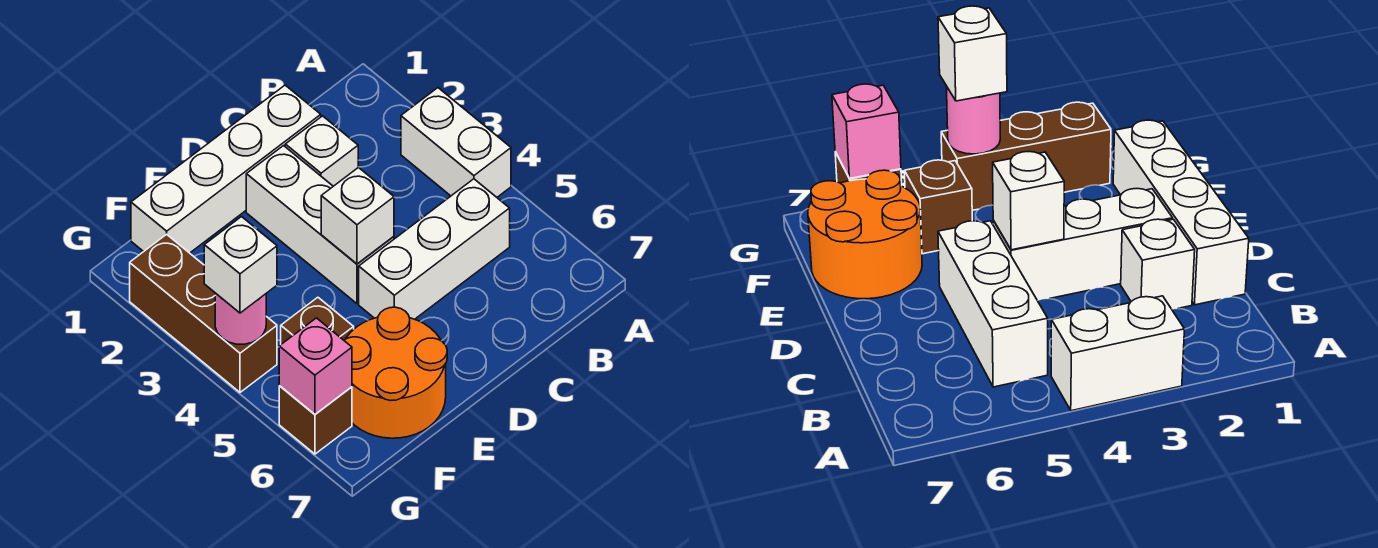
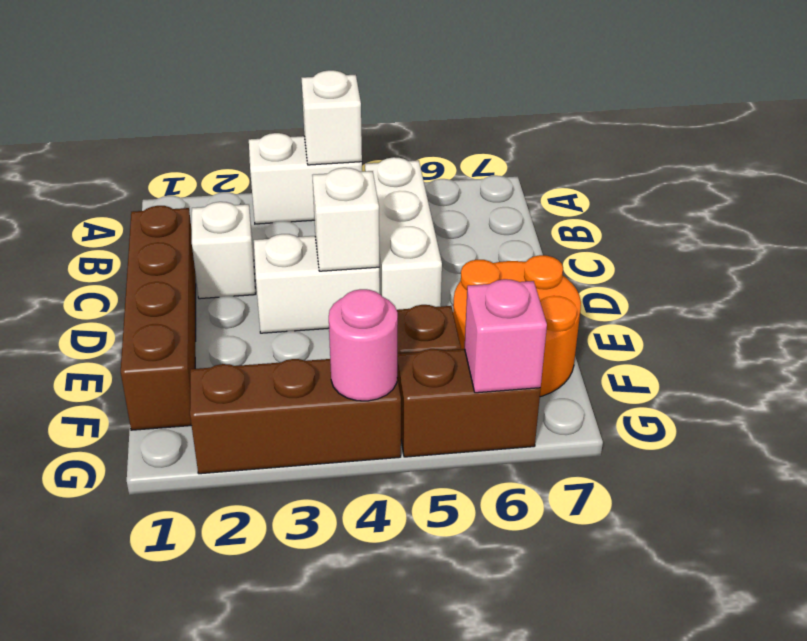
white brick C1:F1 level 1 -> brown brick C1:F1 level 1
white brick D2:D4 level 1 -> white brick D3:D4 level 1
white brick G4 level 3 -> white brick A4 level 2
brown brick G6 level 1 -> brown brick G5:G6 level 1

